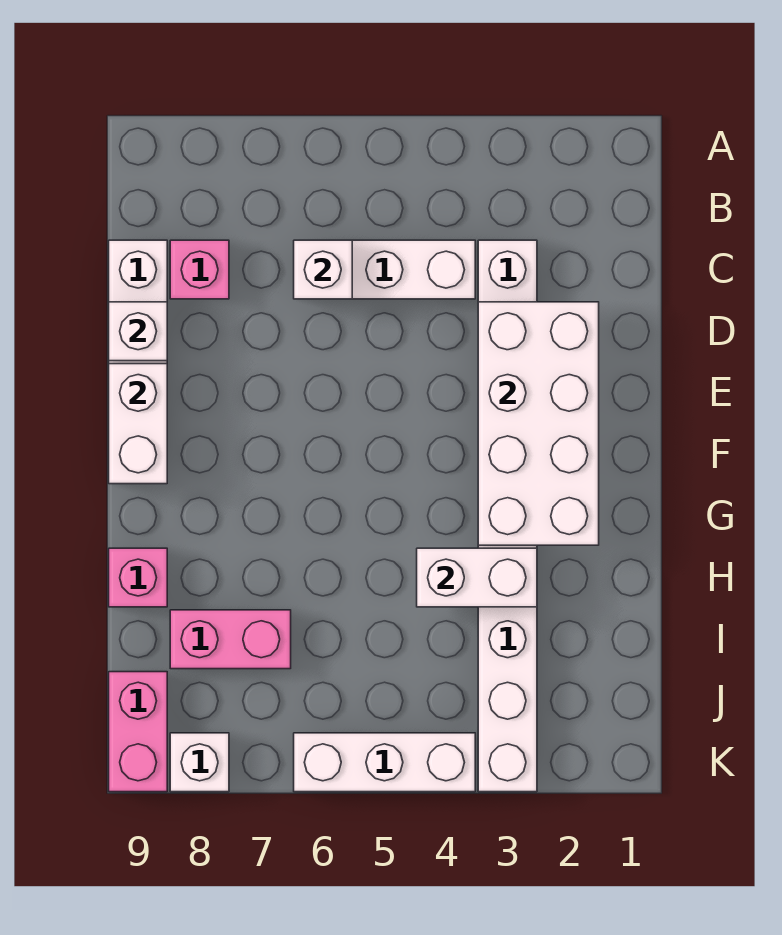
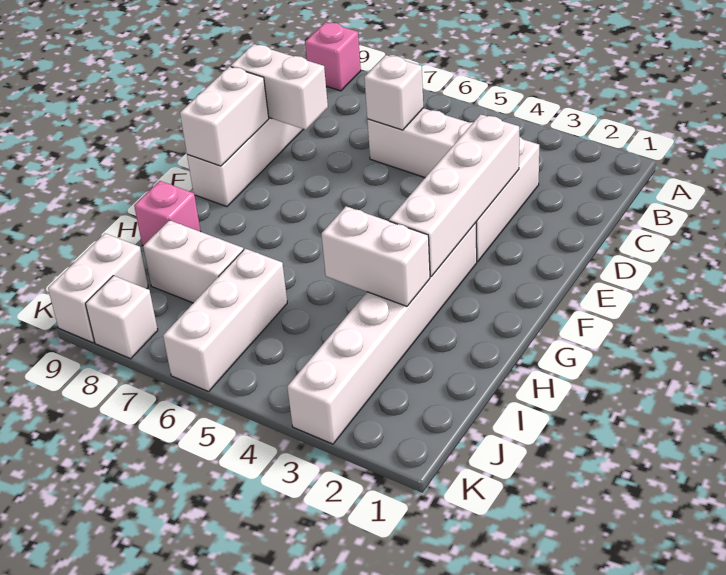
pink brick C8 level 1 -> pink brick A9 level 1
white brick D2:G3 level 2 -> white brick D3:G3 level 2
white brick D9 level 2 -> white brick D8:D9 level 2
pink brick I7:I8 level 1 -> white brick I7:I8 level 1
pink brick J9:K9 level 1 -> white brick J9:K9 level 1
white brick K4:K6 level 1 -> white brick I6:K6 level 1

